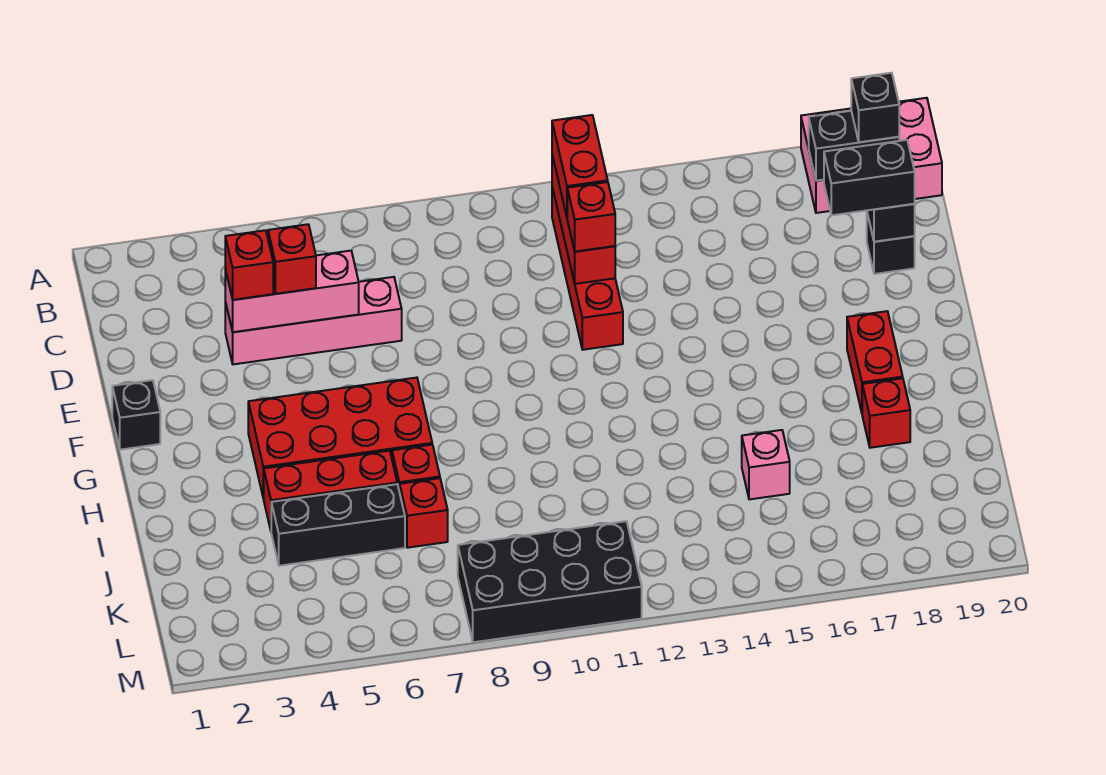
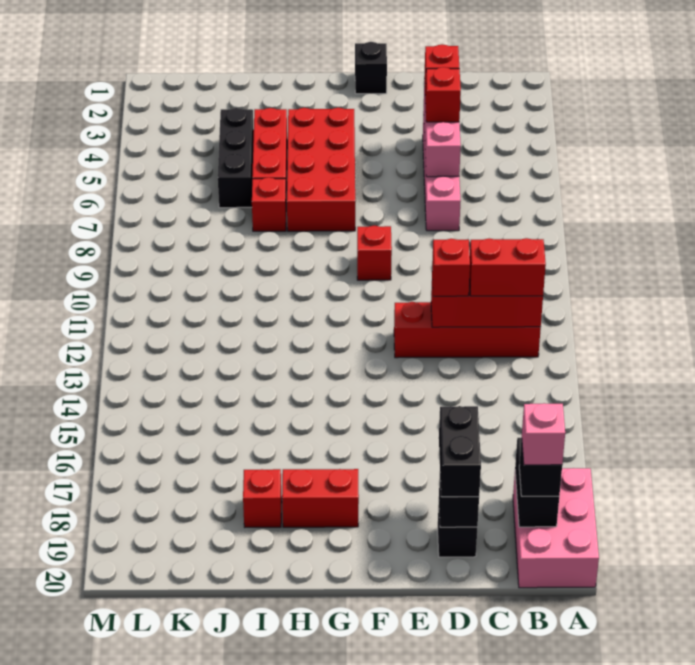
red brick J7 level 1 -> red brick F9 level 1
pink brick J15 level 1 -> pink brick B19 level 4
black brick L8:M11 level 1 -> none

